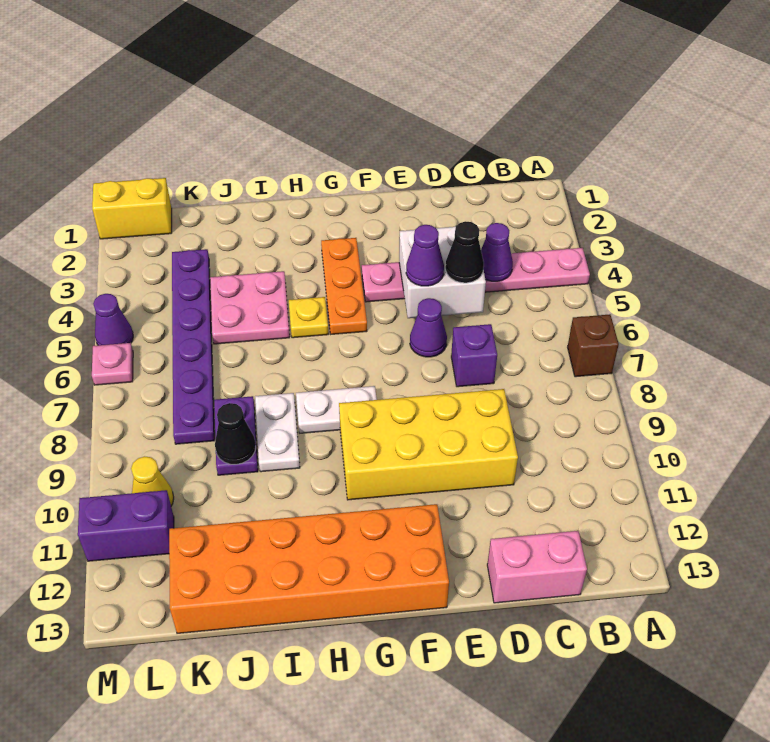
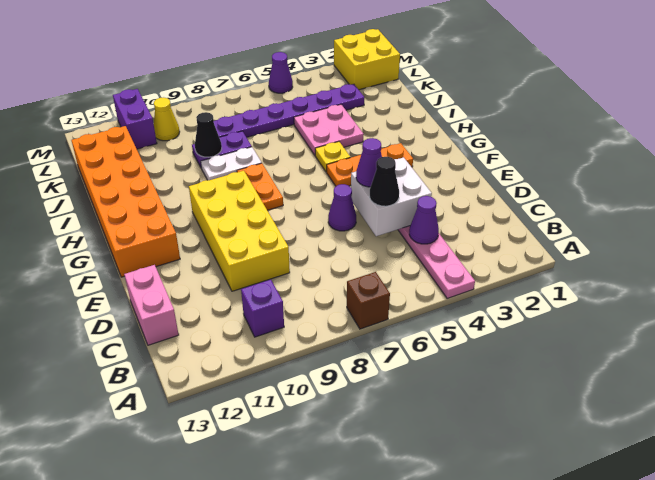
purple brick D7 level 1 -> purple brick B10 level 1
white plate G8:H8 level 1 -> orange plate G8:H8 level 1
yellow brick L1:M1 level 1 -> yellow brick L1:M2 level 1
pink plate M6 level 1 -> none

